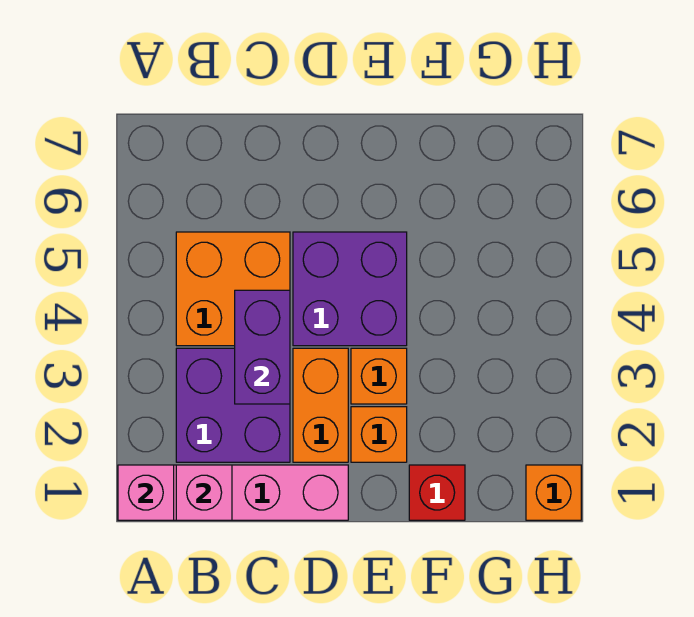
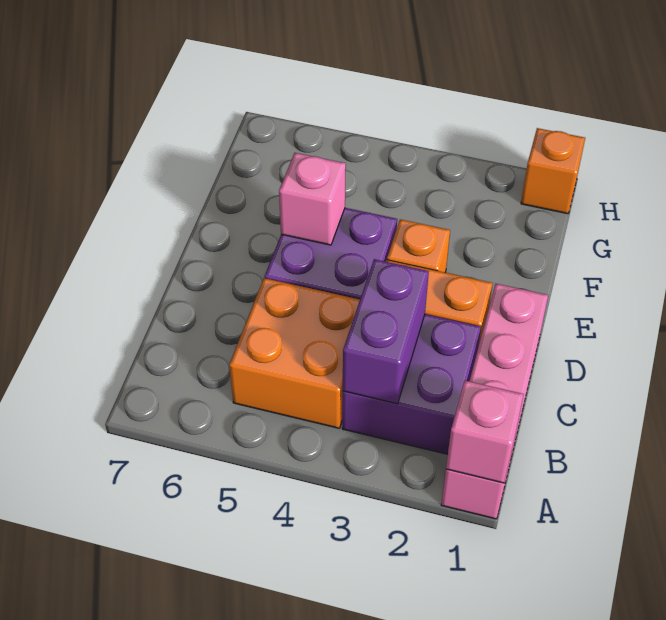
pink brick B1 level 2 -> pink brick E5 level 2
purple brick C3:C4 level 2 -> purple brick B3:C3 level 2
orange brick E2 level 1 -> none
red brick F1 level 1 -> none

